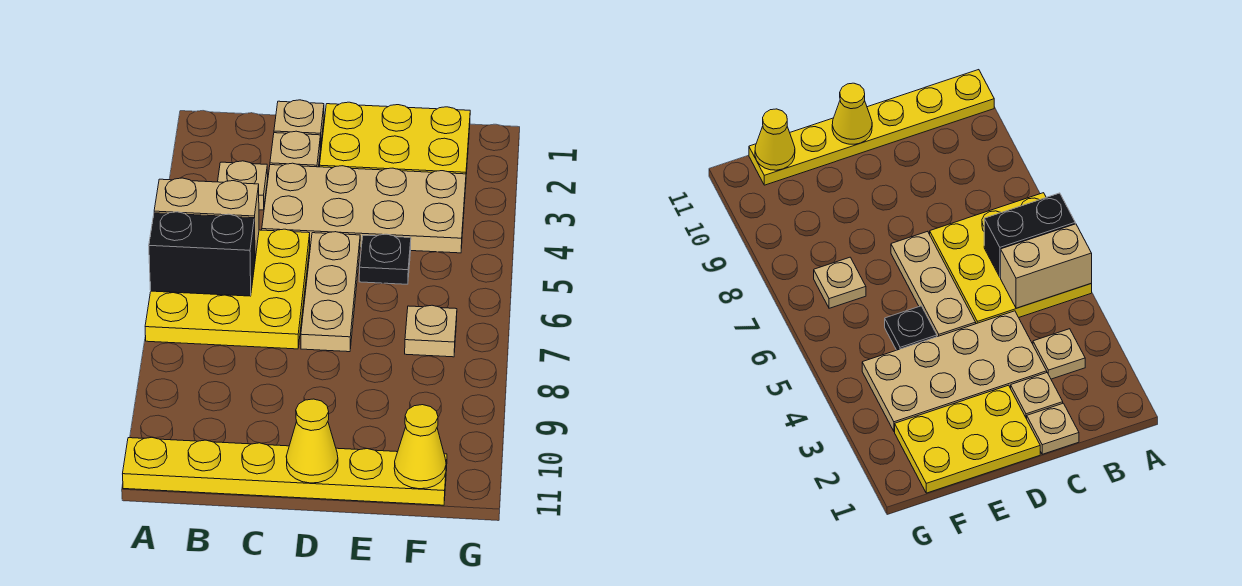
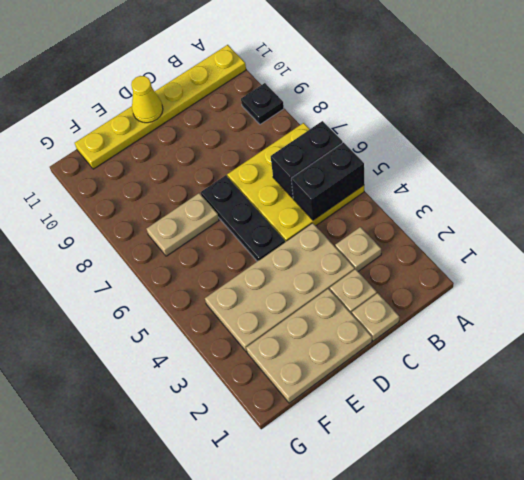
tan brick A5:B5 level 2 -> black brick A5:B5 level 2
yellow plate D1:F2 level 1 -> tan plate D1:F2 level 1
tan plate D5:D7 level 1 -> black plate D5:D7 level 1
black plate E5 level 1 -> black plate A9 level 1
tan plate F7 level 1 -> tan plate E7:F7 level 1
yellow cone F11 level 2 -> none

